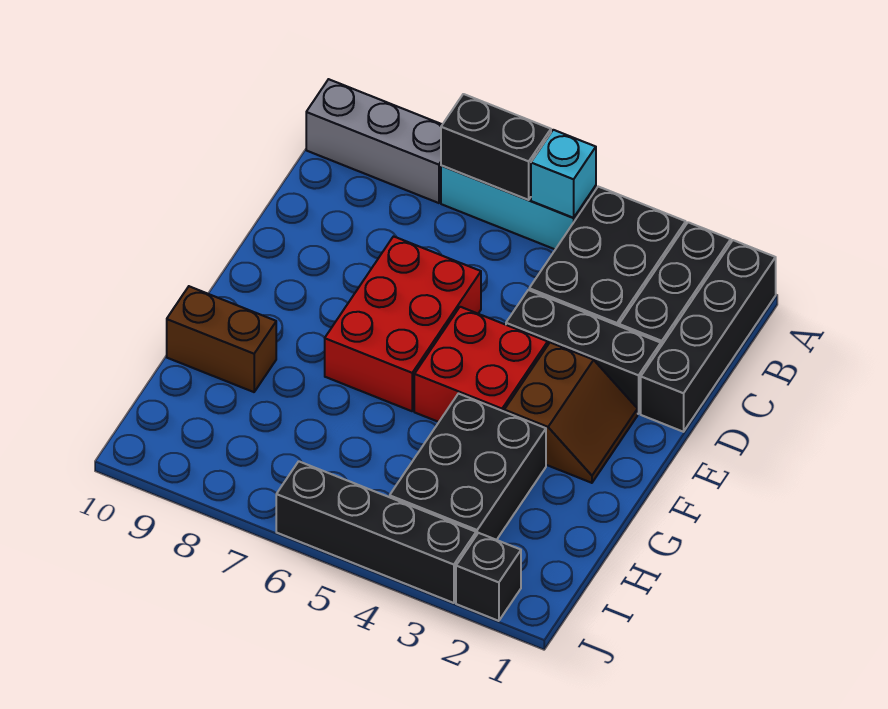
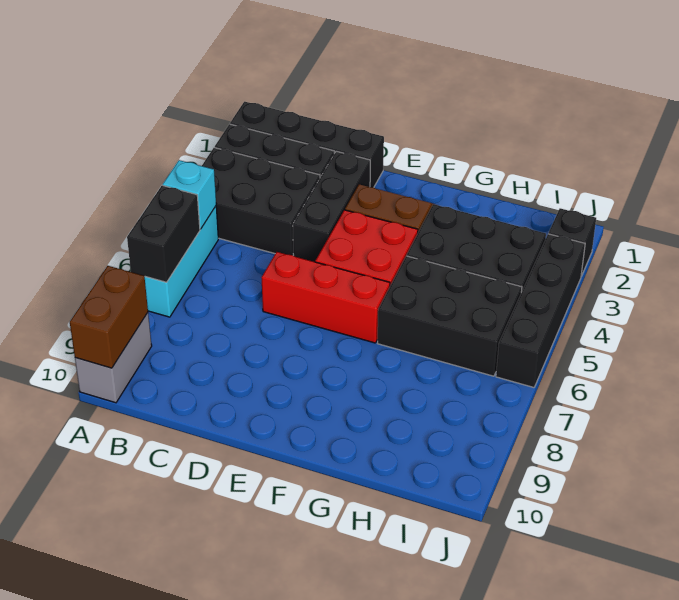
grey brick A8:A10 level 1 -> grey brick A9:A10 level 1
red brick D6:F7 level 1 -> red brick D6:F6 level 1
none -> black brick G5:I6 level 1
brown brick G9:G10 level 1 -> brown brick A9:A10 level 2

